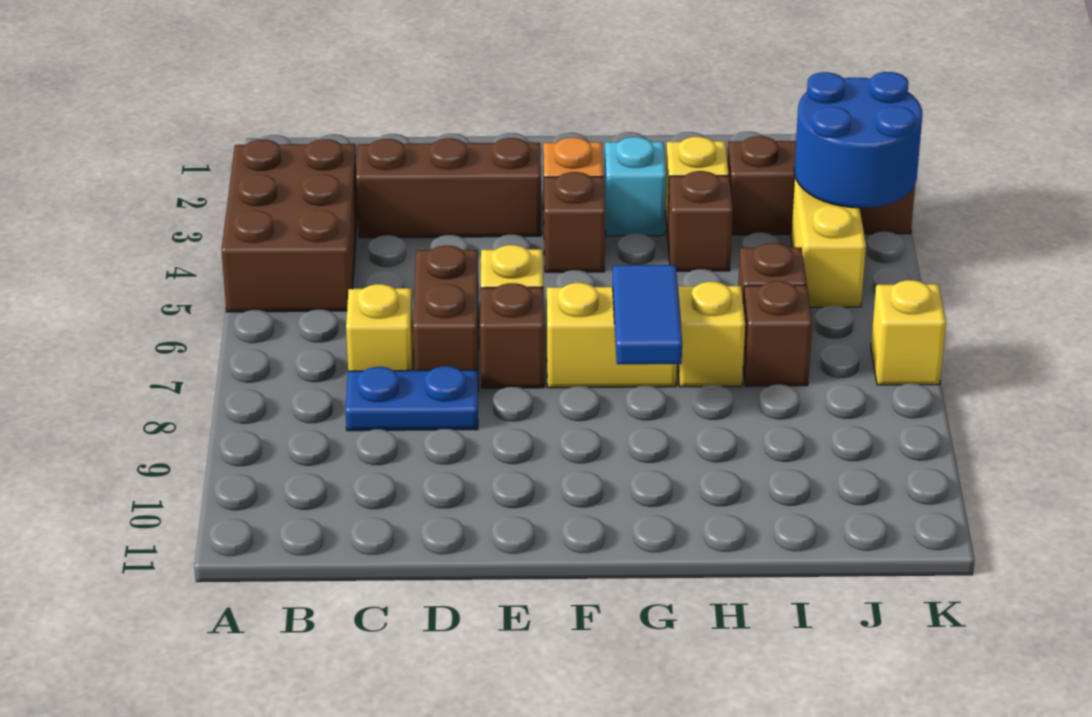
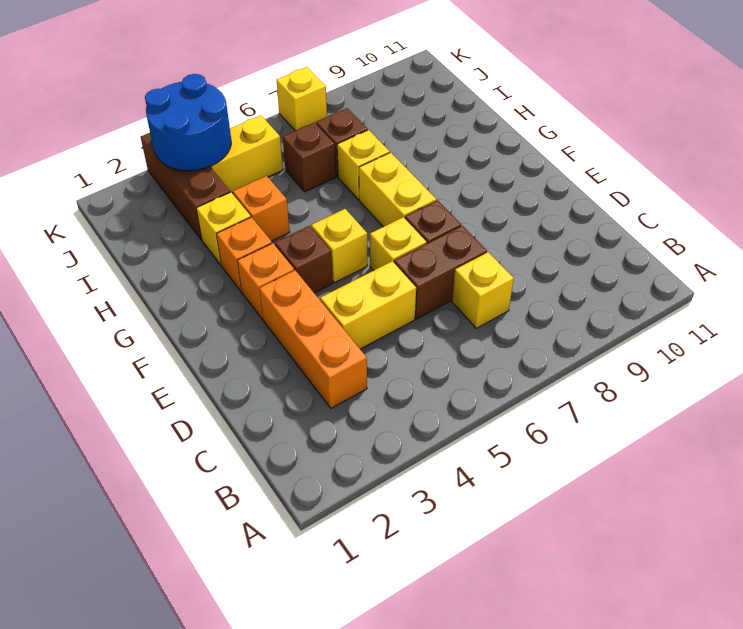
brown brick A3:B5 level 1 -> none
brown brick C3:E3 level 1 -> orange brick C3:E3 level 1
blue plate C8:D8 level 1 -> none
none -> yellow brick D4:D5 level 1
none -> yellow brick F5 level 1
cyan brick G3 level 1 -> orange brick G3 level 1
blue tile G7:G8 level 2 -> none
brown brick H4 level 1 -> orange brick H4 level 1

